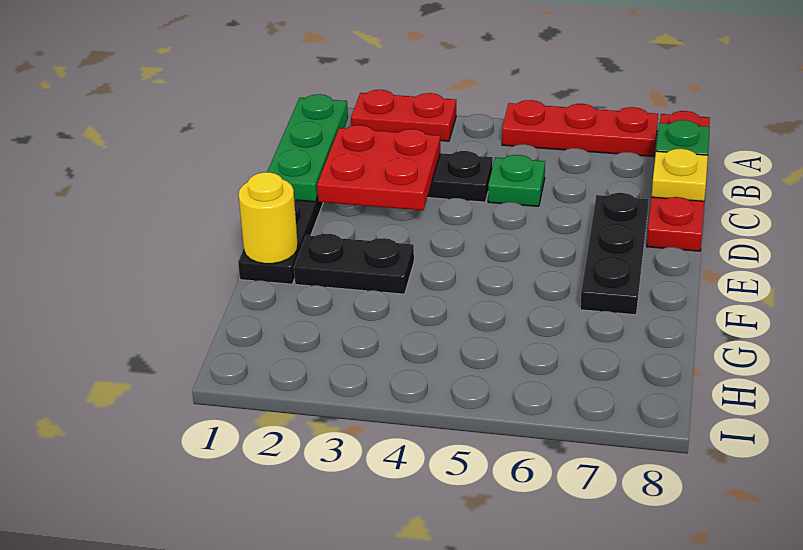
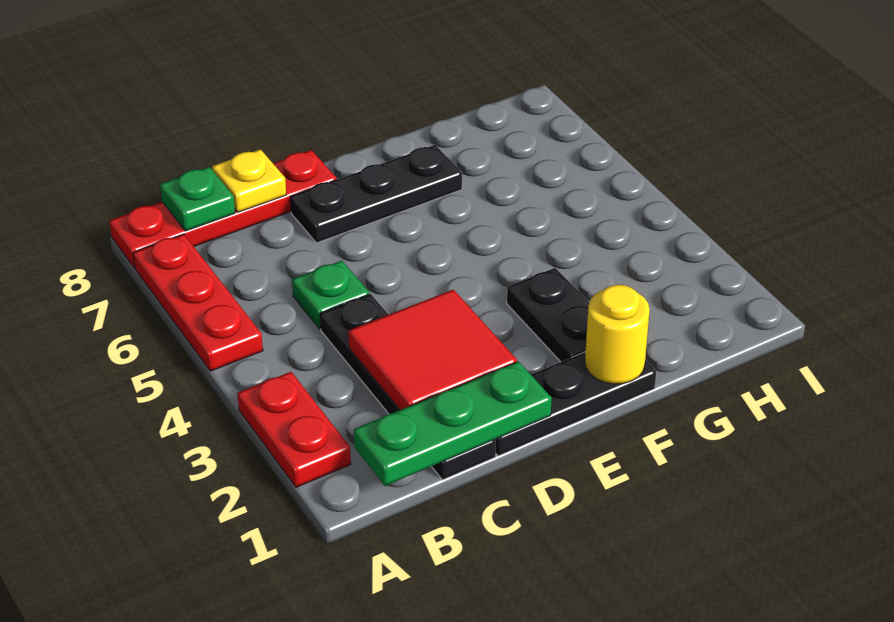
red plate C2:D3 level 2 -> red tile C2:D3 level 2

